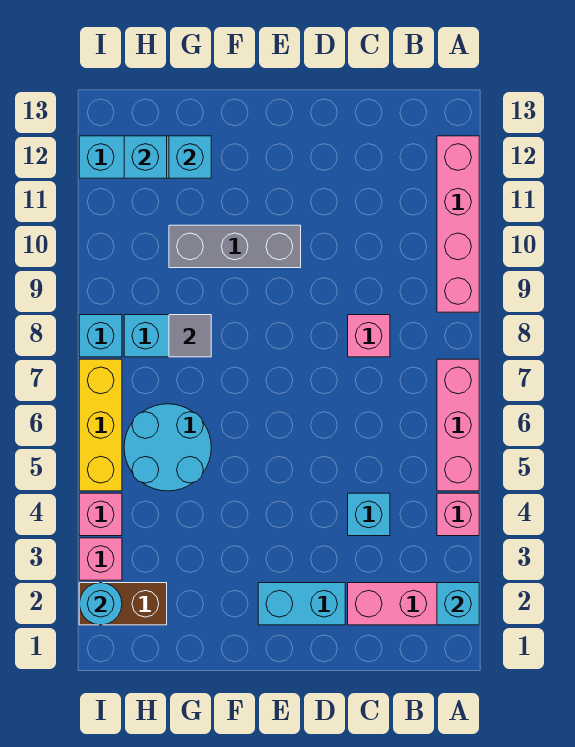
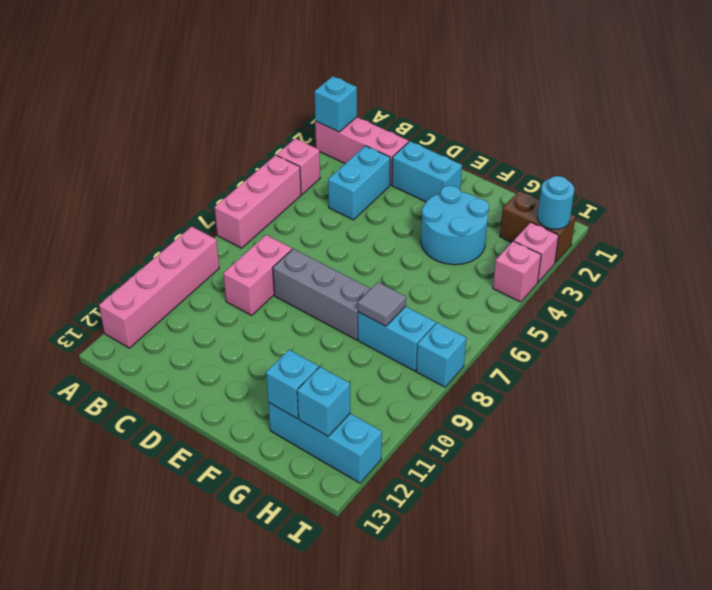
cyan brick C4 level 1 -> cyan brick C3:C4 level 1
pink brick C8 level 1 -> pink brick C8:C9 level 1
grey brick E10:G10 level 1 -> grey brick D8:F8 level 1
cyan round brick G5:H6 level 1 -> cyan round brick F3:G4 level 1
yellow brick I5:I7 level 1 -> none

